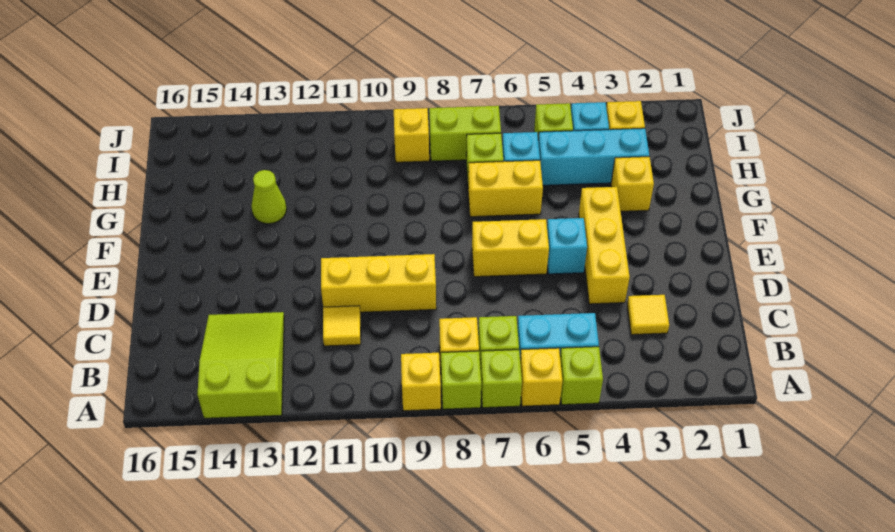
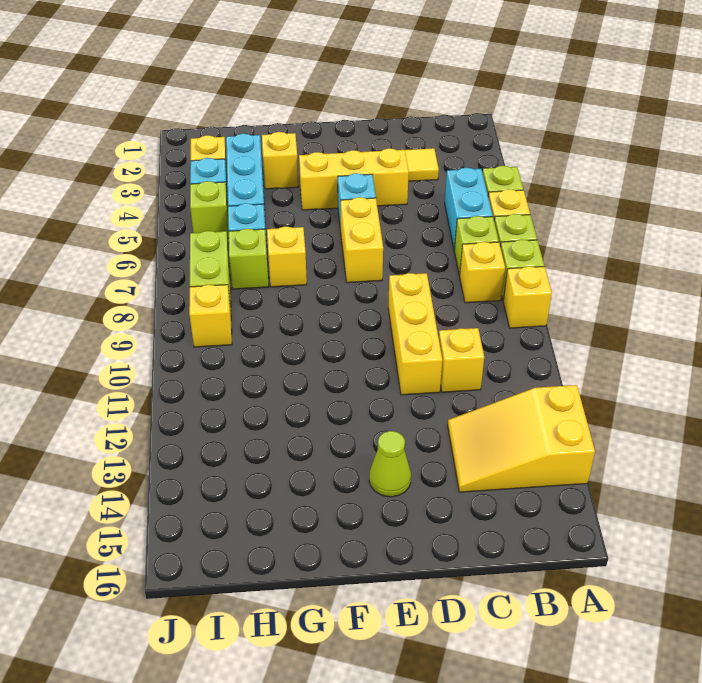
lime slope A13:C14 level 1 top A -> yellow slope A13:C14 level 1 top A
yellow tile C11 level 1 -> yellow brick C11 level 1
yellow brick G6:G7 level 1 -> yellow brick G7 level 1
lime cone G13 level 1 -> lime cone E14 level 1

